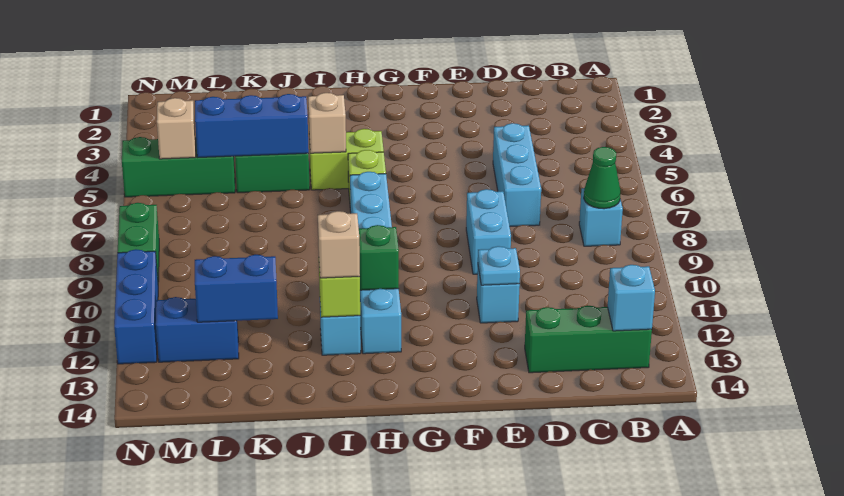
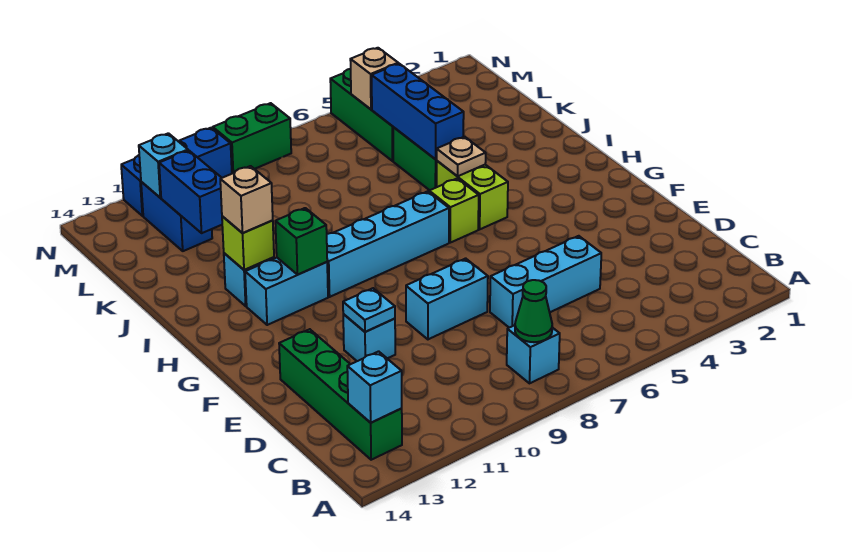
green brick B13:D13 level 1 -> green brick B13:E13 level 1
tan brick I5 level 2 -> tan plate I5 level 2
none -> cyan brick M12 level 2

